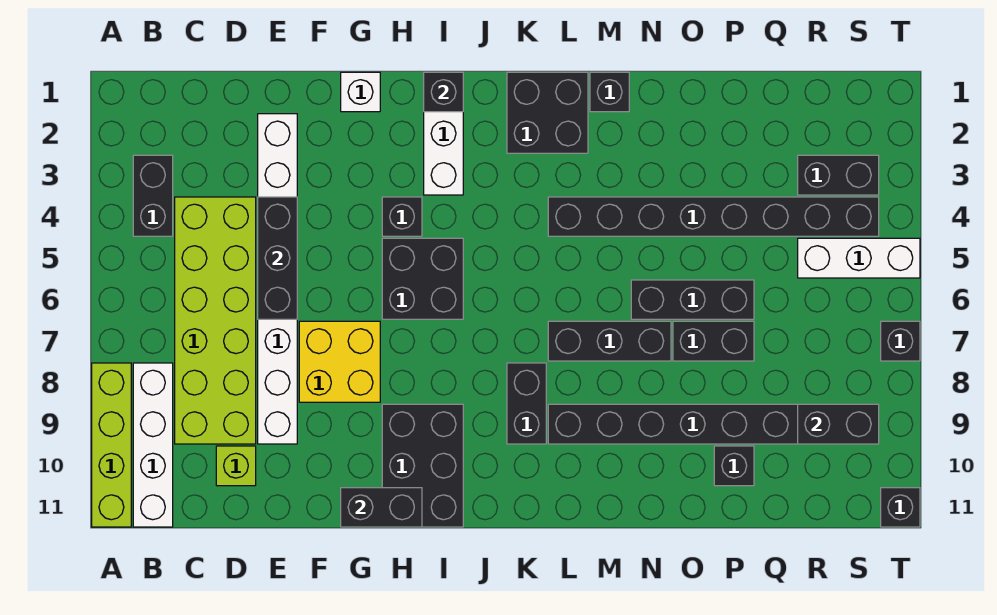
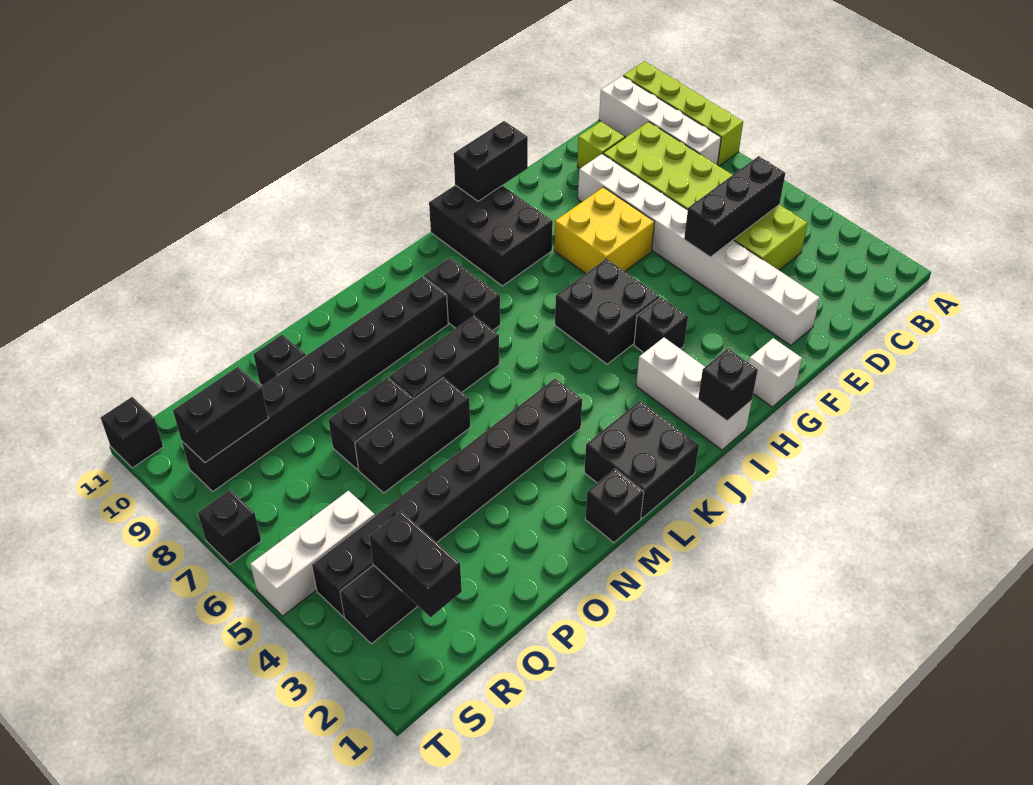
black brick B3:B4 level 1 -> black brick R2:R3 level 2
black brick E4:E6 level 2 -> black brick C5:E5 level 2

